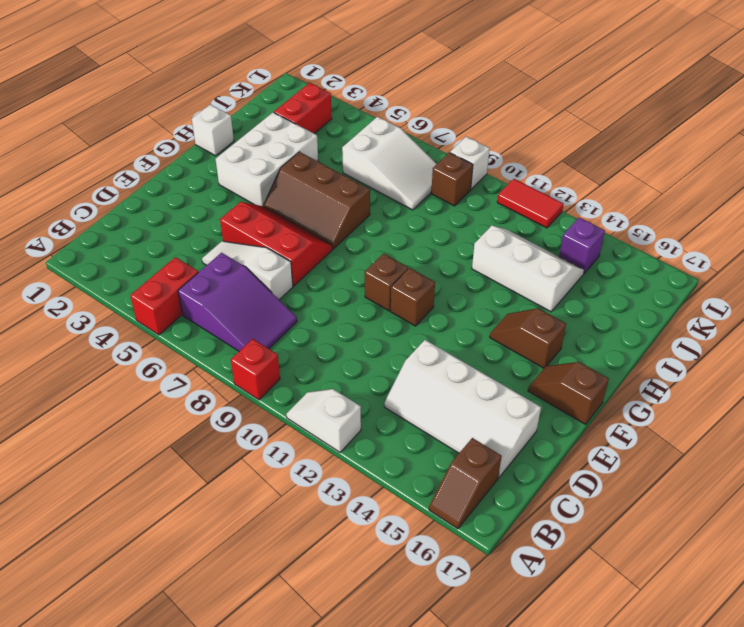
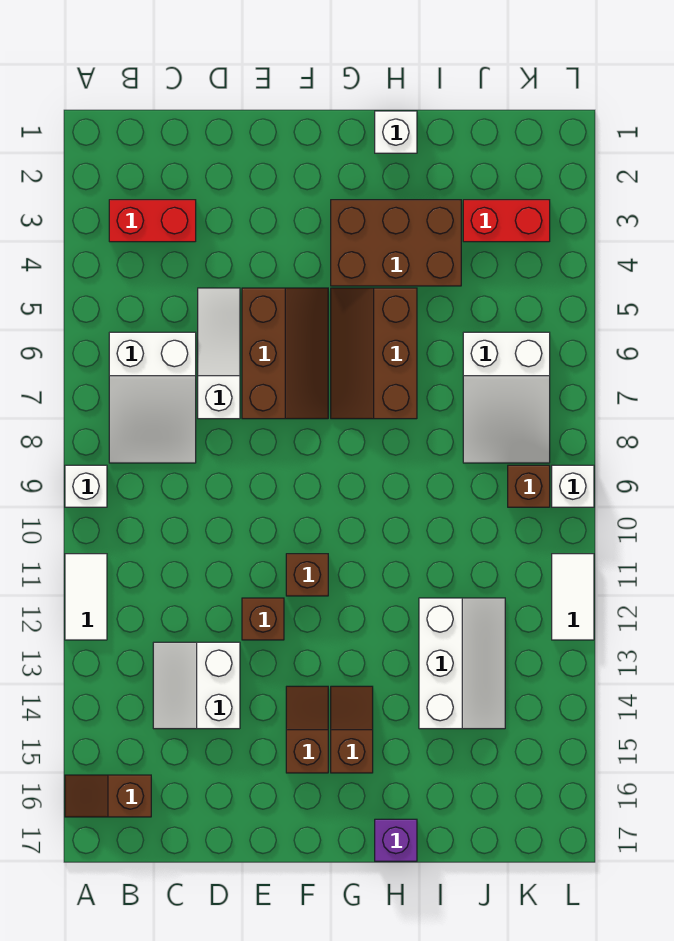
red brick A5:B5 level 1 -> red brick B3:C3 level 1
red brick A9 level 1 -> white brick A9 level 1
white slope A11:A12 level 1 top 12 -> white tile A11:A12 level 1
purple slope B6:C8 level 1 top 6 -> white slope B6:C8 level 1 top 6
white slope C13:D16 level 1 top D -> white slope C13:D14 level 1 top D
red slope E5:F7 level 1 top E -> brown slope E5:F7 level 1 top E
brown brick F10 level 1 -> brown brick E12 level 1
brown slope F16:F17 level 1 top 17 -> brown slope F14:F15 level 1 top 15
white brick G3:I4 level 1 -> brown brick G3:I4 level 1
purple brick K14 level 1 -> purple brick H17 level 1
red tile L11:L12 level 1 -> white tile L11:L12 level 1

